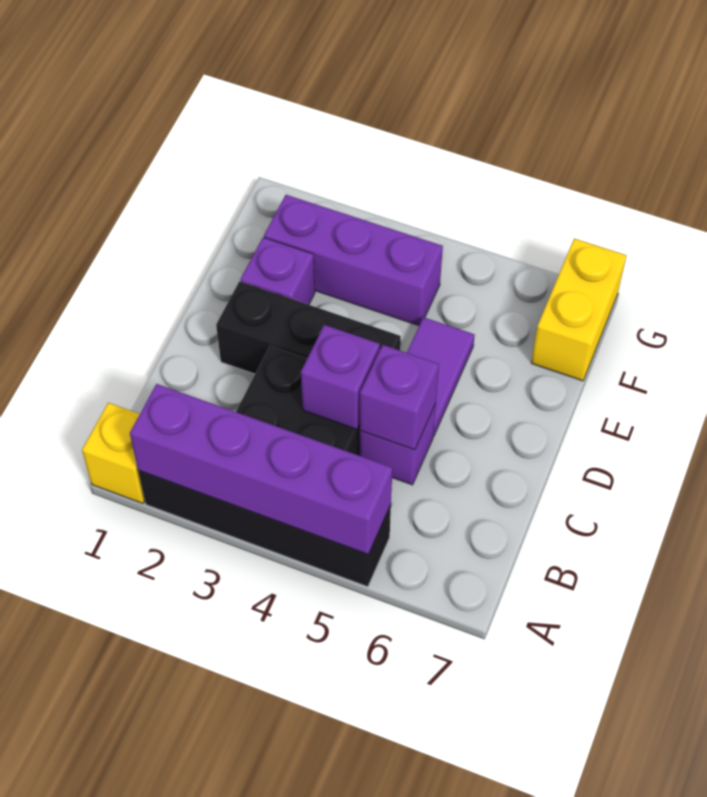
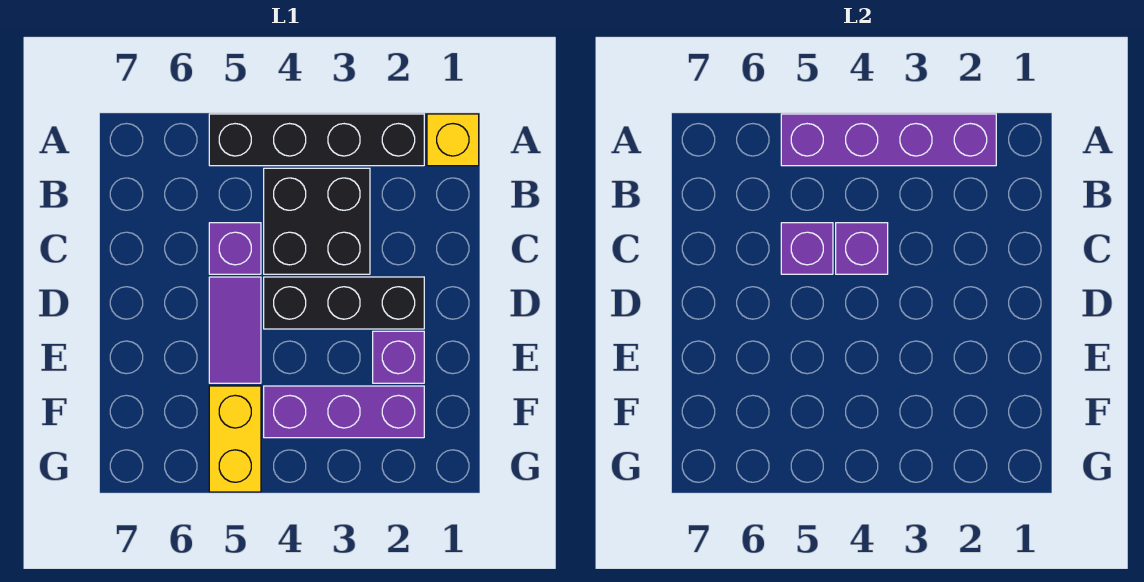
yellow brick F7:G7 level 1 -> yellow brick F5:G5 level 1

